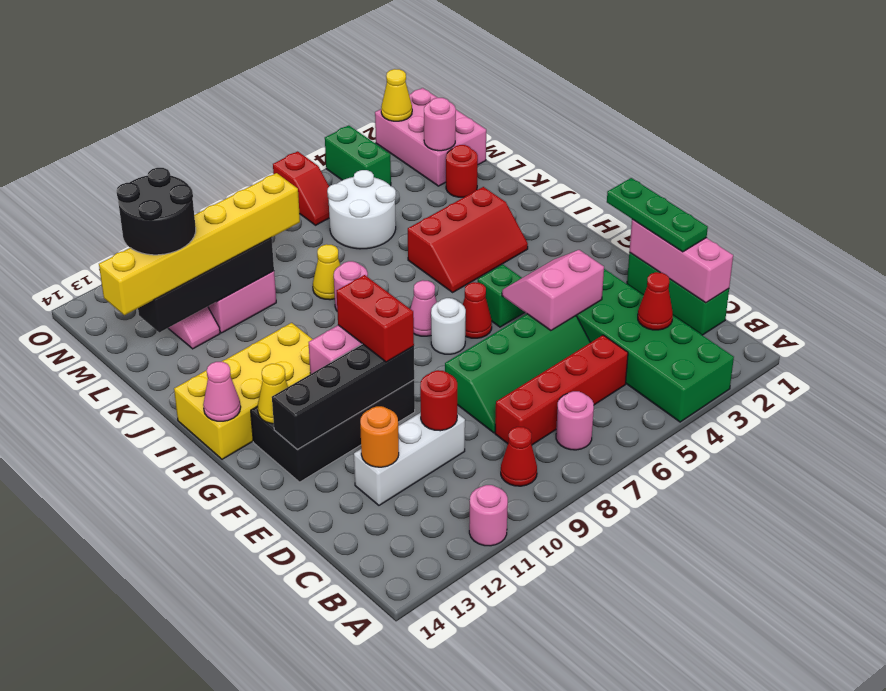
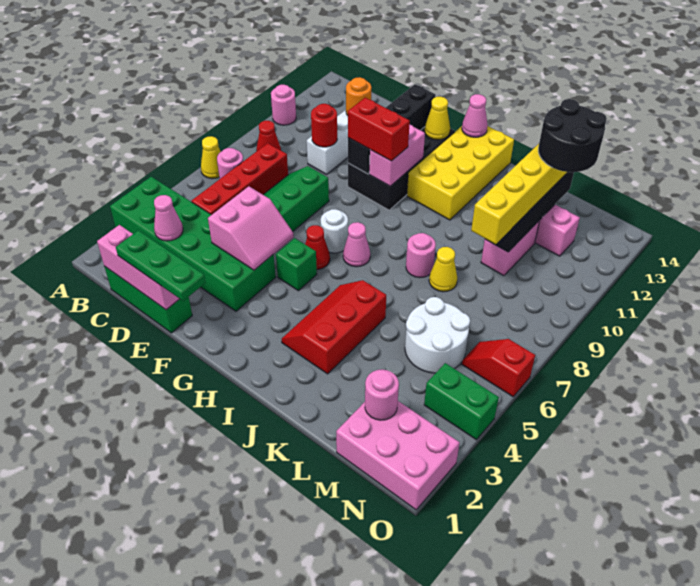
red cone C3 level 2 -> pink cone C3 level 2
red round brick L2 level 1 -> none
yellow cone O2 level 2 -> yellow cone A7 level 1

